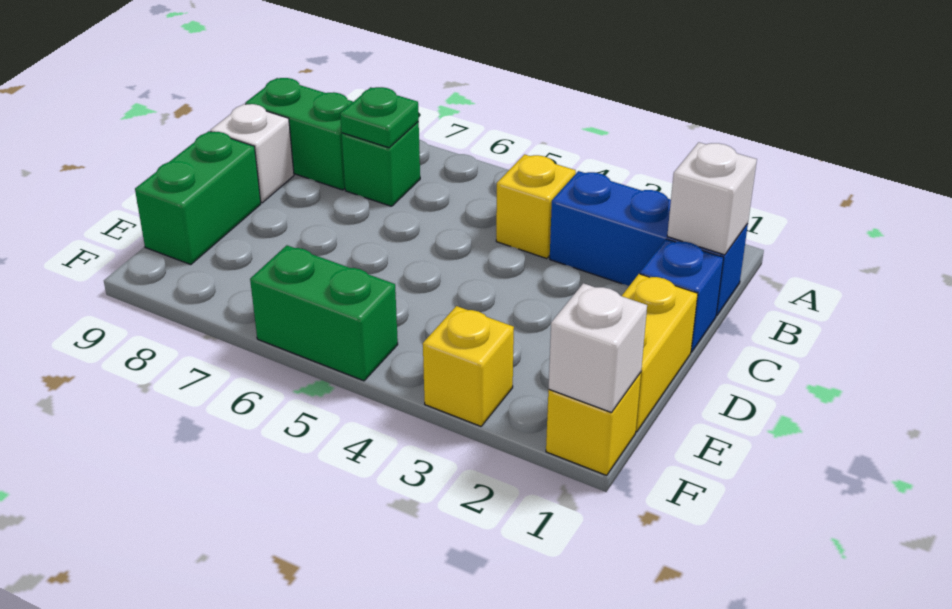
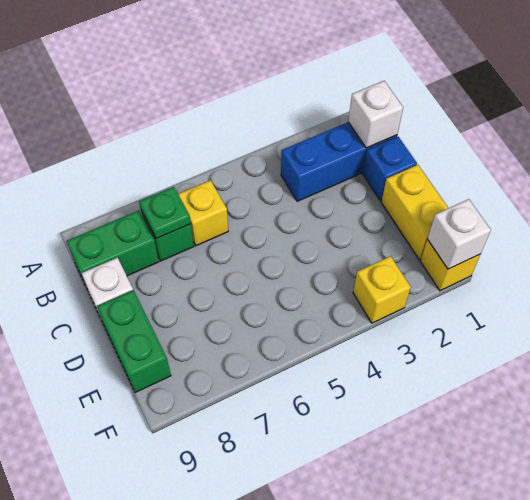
yellow brick B4 level 1 -> yellow brick B6 level 1
green brick F5:F6 level 1 -> none

